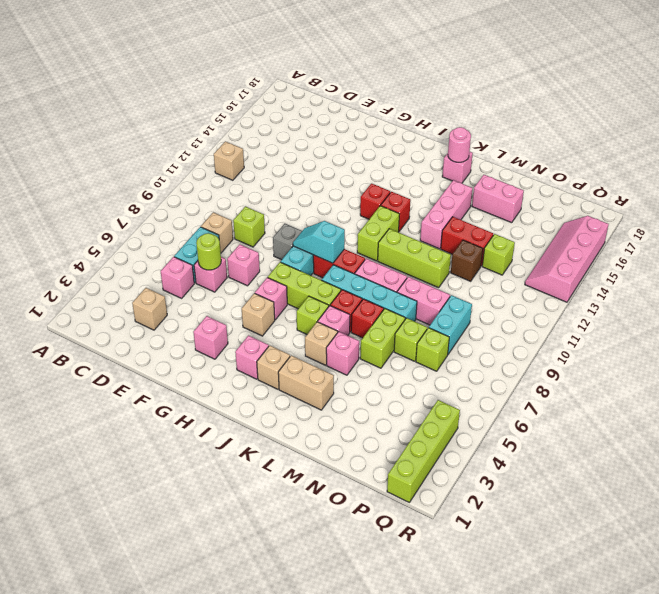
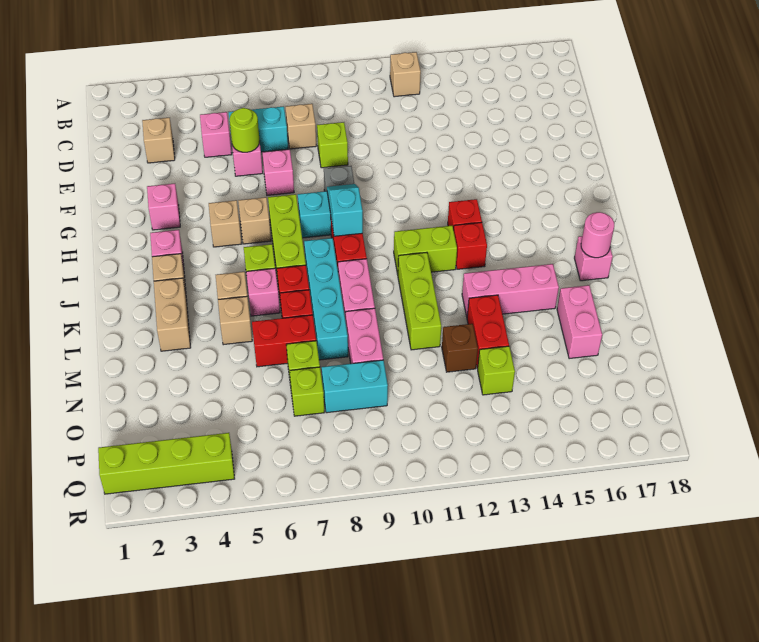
pink brick H6 level 1 -> tan brick H6 level 1
pink brick L5 level 1 -> tan brick L5 level 1
lime brick M6:M7 level 1 -> red brick M6:M7 level 1
pink slope Q13:R16 level 1 top R -> none

